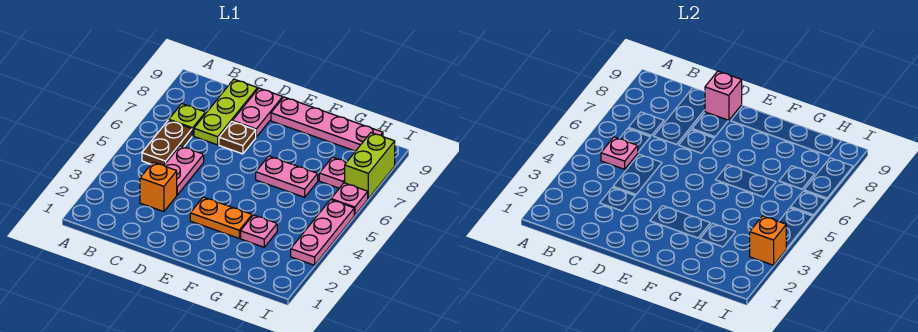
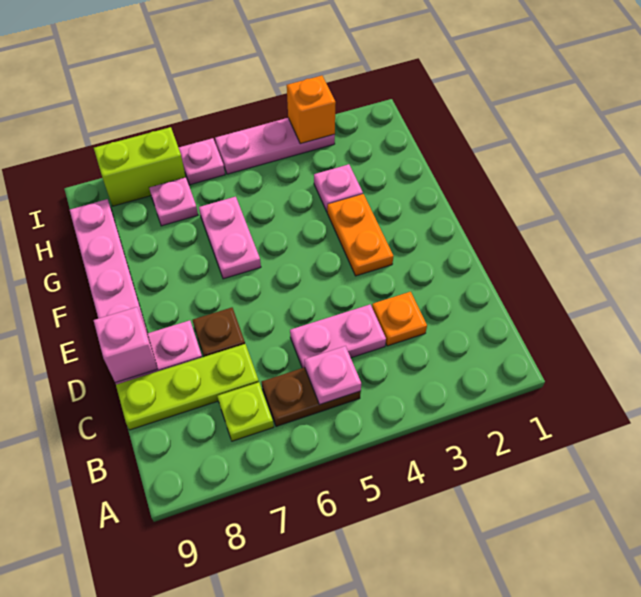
orange brick C3 level 1 -> orange plate C3 level 1

